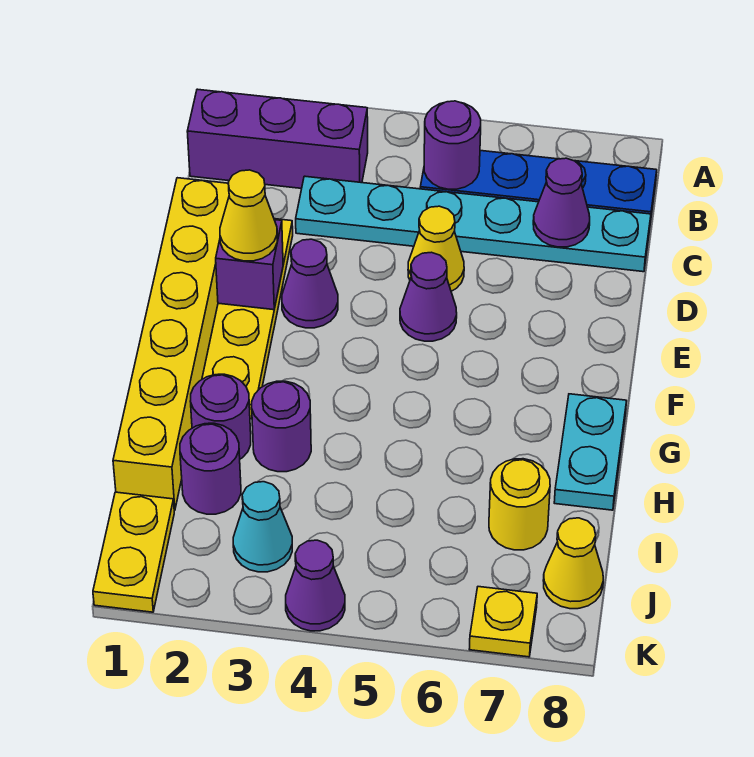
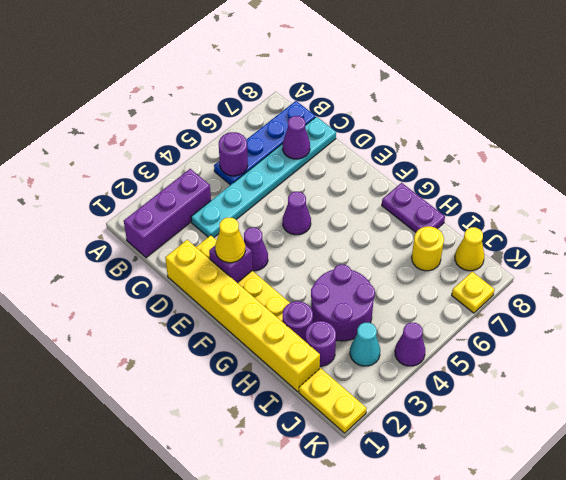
yellow cone D5 level 1 -> none
cyan plate G8:H8 level 1 -> purple plate G8:H8 level 1
purple round brick H3 level 1 -> purple round brick H3:I4 level 1

